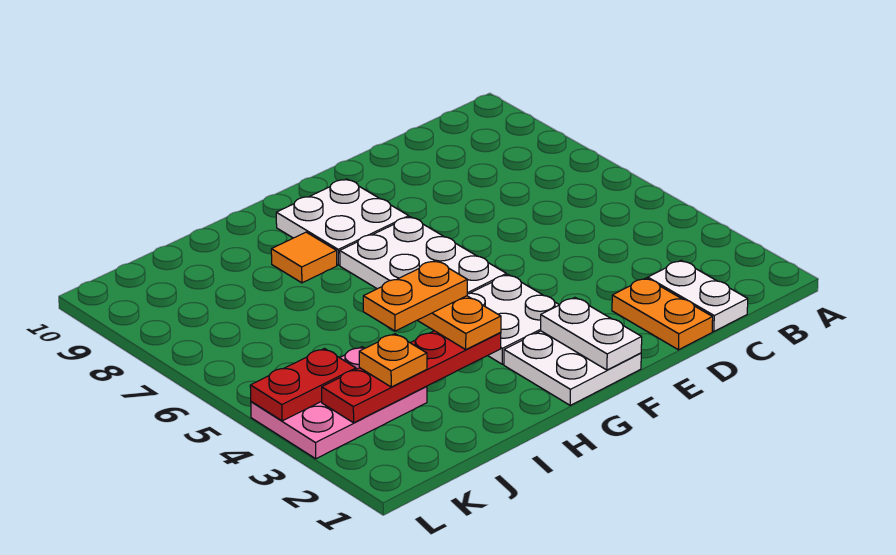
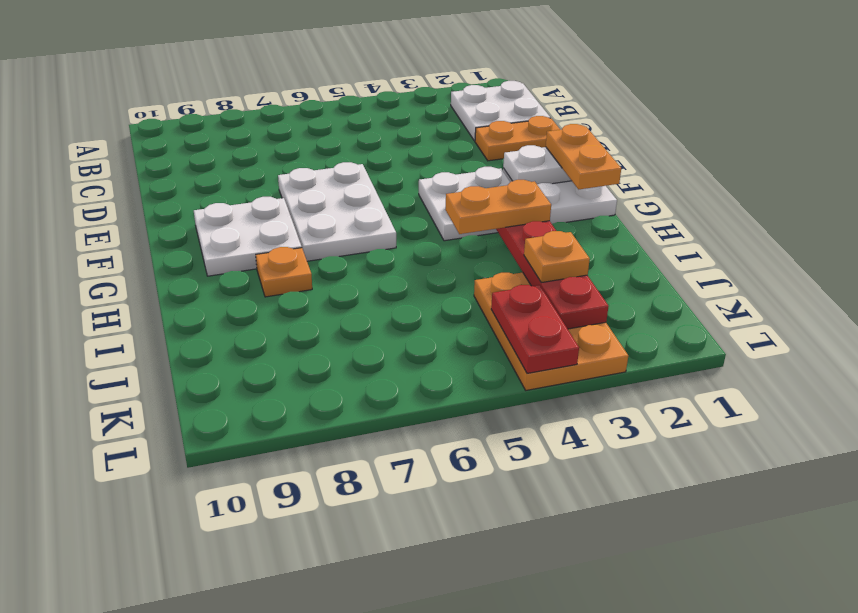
white plate C1:C2 level 1 -> white plate B1:C2 level 1
white plate F5:G7 level 1 -> white plate E6:G7 level 1
orange plate H4:I4 level 4 -> orange plate F1:G1 level 3
orange tile H8 level 1 -> orange plate H8 level 1
pink plate J3:L4 level 1 -> orange plate J3:L4 level 1

